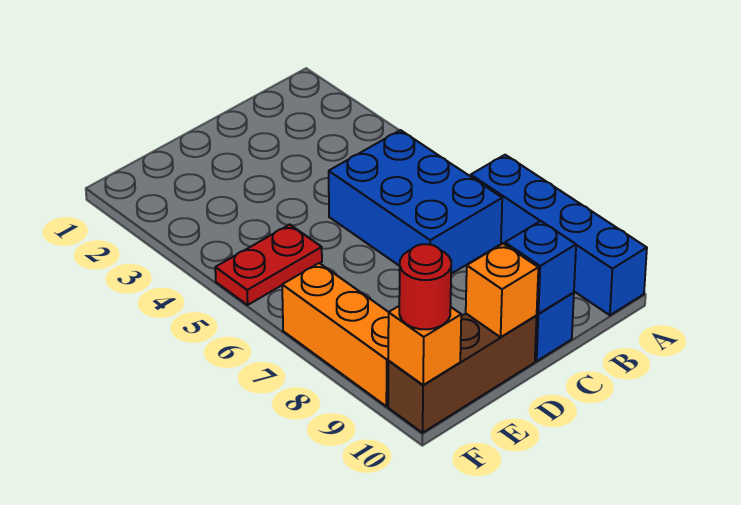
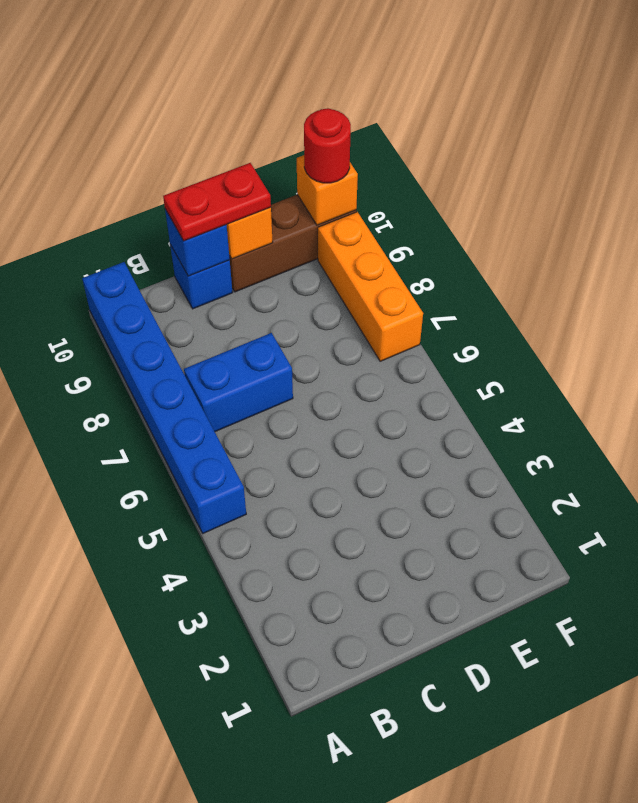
blue brick A7:A10 level 1 -> blue brick A5:A10 level 1
blue brick B5:C7 level 1 -> blue brick B7:C7 level 1
red plate E5:F5 level 1 -> red plate C10:D10 level 3

